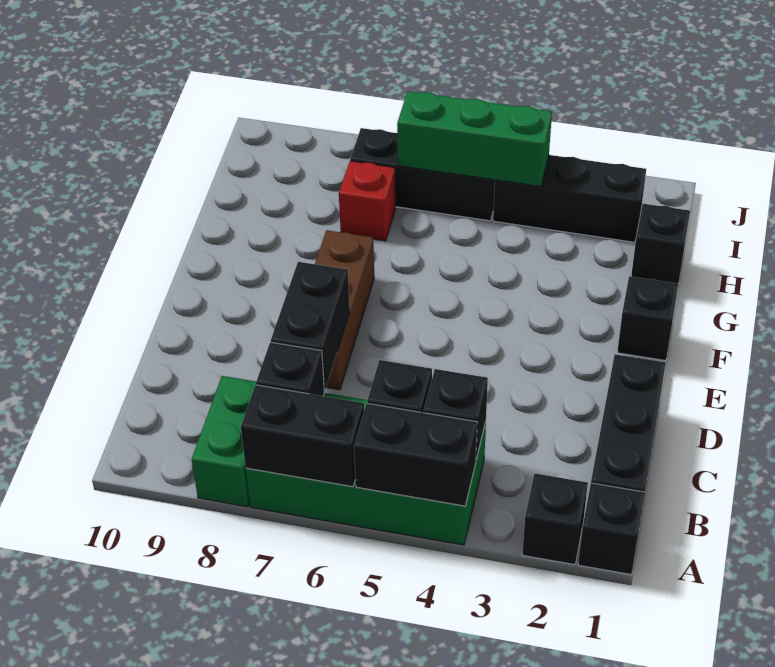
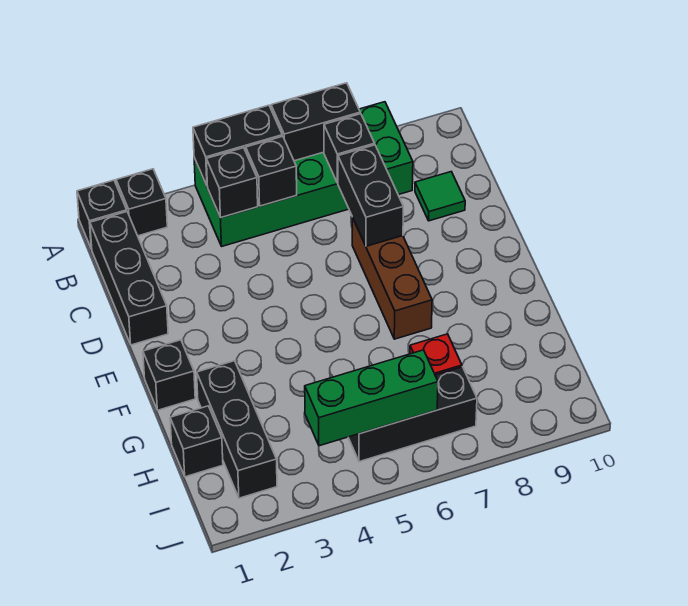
none -> green tile C9 level 1
black brick I2:I4 level 1 -> black brick G2:I2 level 1

